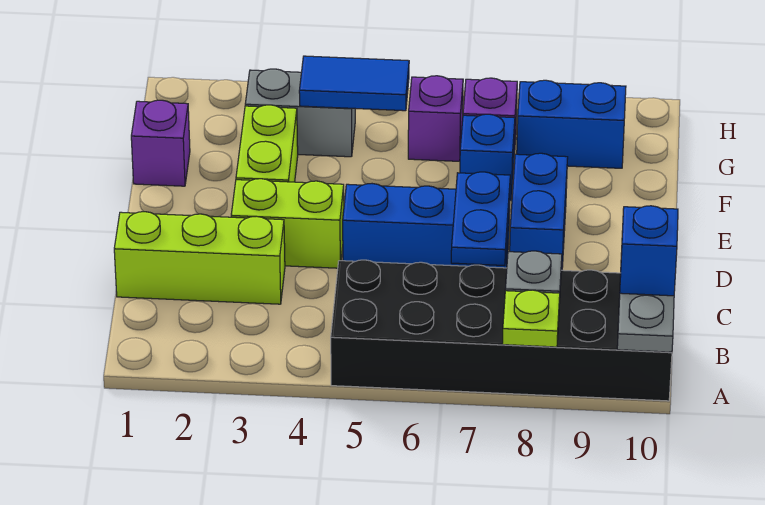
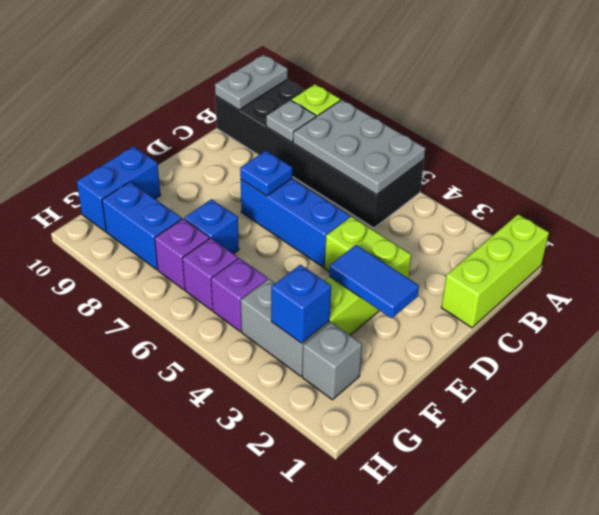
none -> grey plate A5:B7 level 2
blue brick B10 level 3 -> blue brick G3 level 2
lime brick C1:C3 level 1 -> lime brick A1:C1 level 1
blue plate C7:D7 level 2 -> blue plate D7 level 2
blue brick D8:E8 level 1 -> blue brick F10:G10 level 1
purple brick F1 level 1 -> purple brick G5 level 1
none -> grey brick G2 level 1
blue tile G4:G5 level 2 -> blue tile E2:E3 level 2

